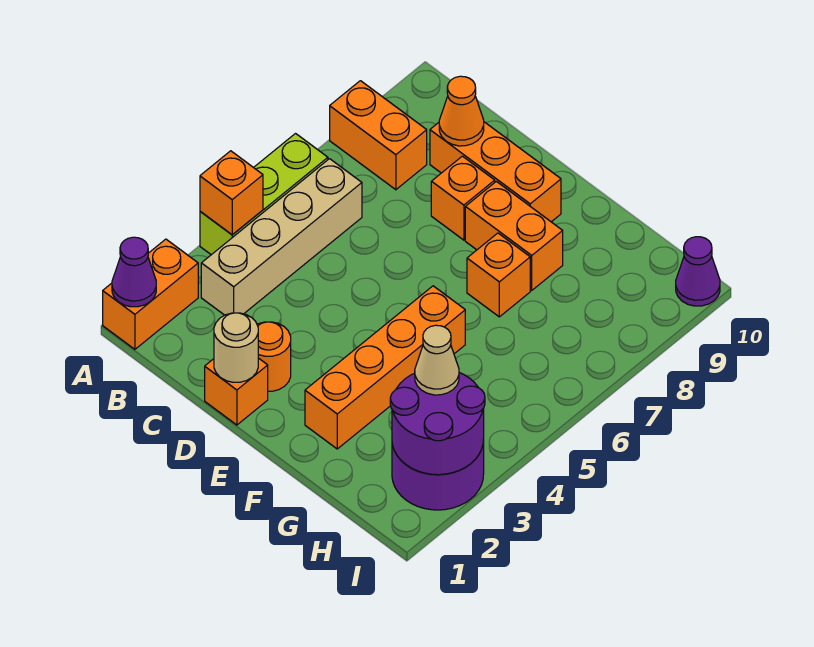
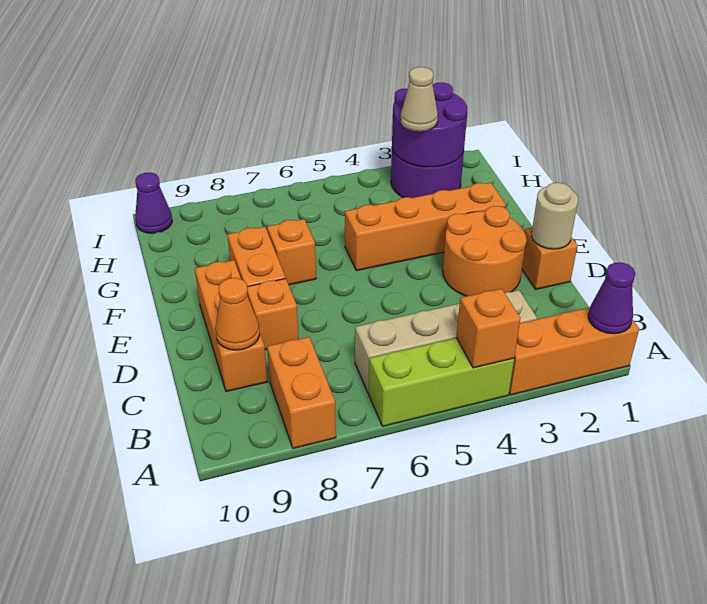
orange brick A1:A2 level 1 -> orange brick A1:A3 level 1
orange round brick D2 level 1 -> orange round brick D2:E3 level 1

